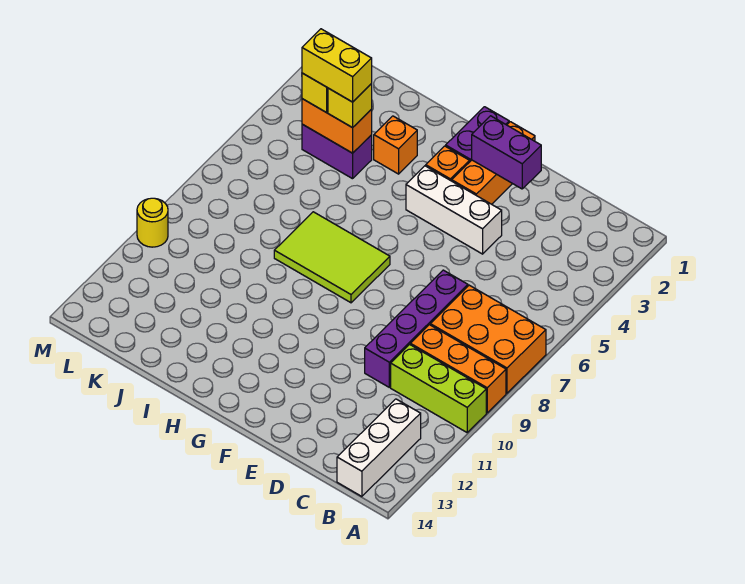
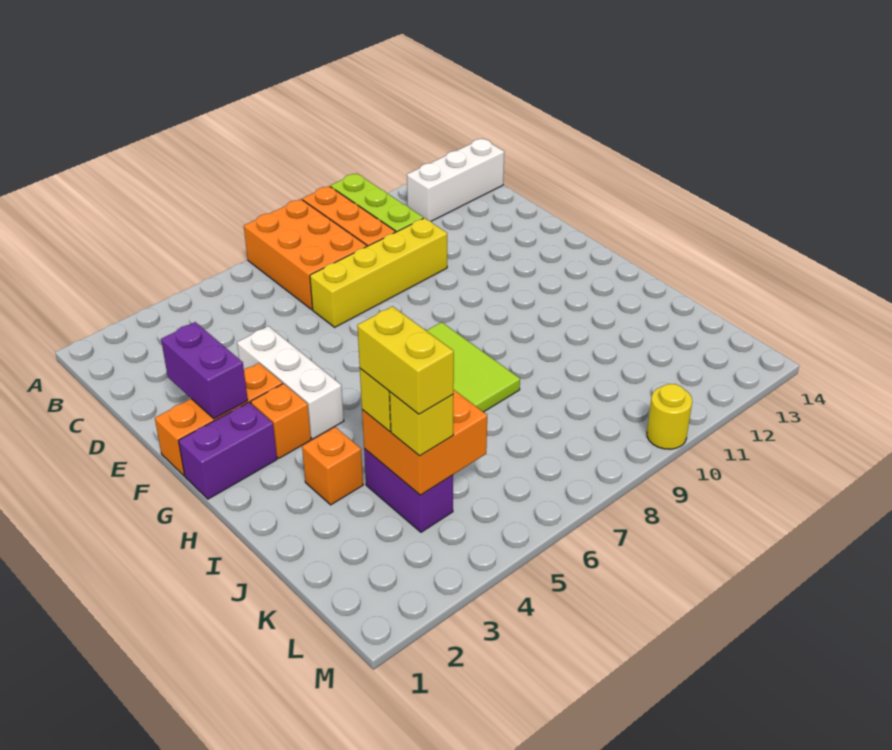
purple brick D7:D10 level 1 -> yellow brick D7:D10 level 1
orange brick J4:K4 level 2 -> orange brick J4:K5 level 2

